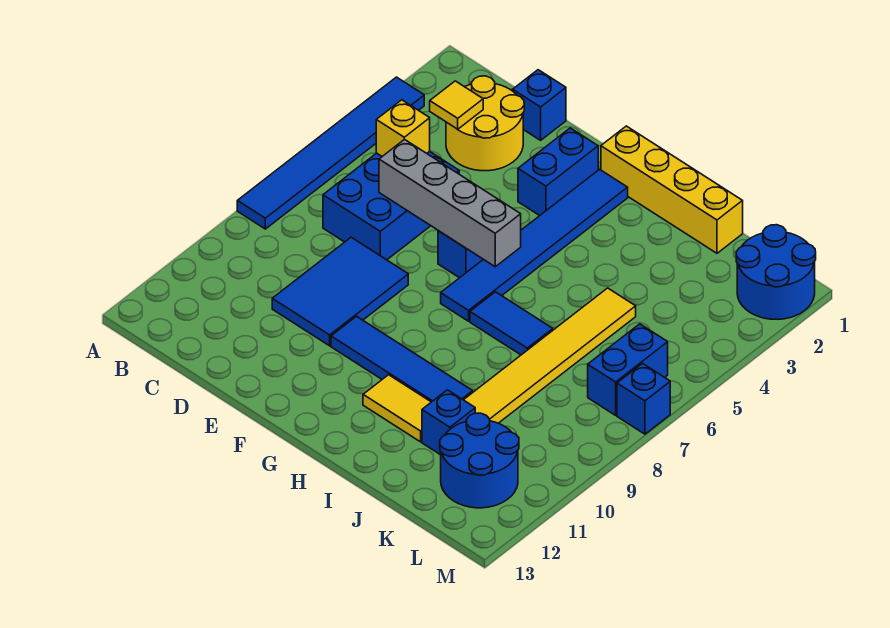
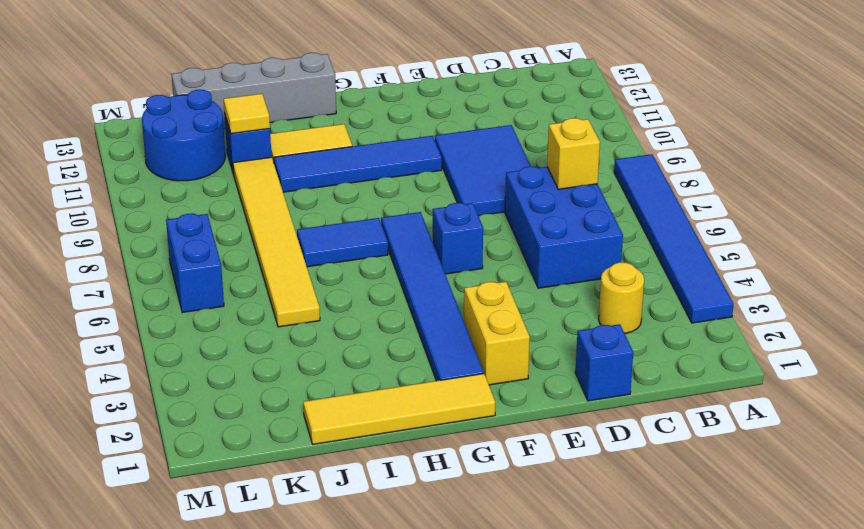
yellow round brick C2:D3 level 1 -> yellow round brick C3 level 1
yellow tile C3 level 2 -> yellow tile J11 level 2
yellow brick C5 level 2 -> yellow brick C7 level 2
grey brick D6:G6 level 2 -> grey brick H13:K13 level 1
blue brick F2:F3 level 1 -> yellow brick F2:F3 level 1
yellow brick G1:J1 level 1 -> yellow tile G1:J1 level 1
blue round brick L1:M2 level 1 -> none
blue brick M7 level 1 -> none

